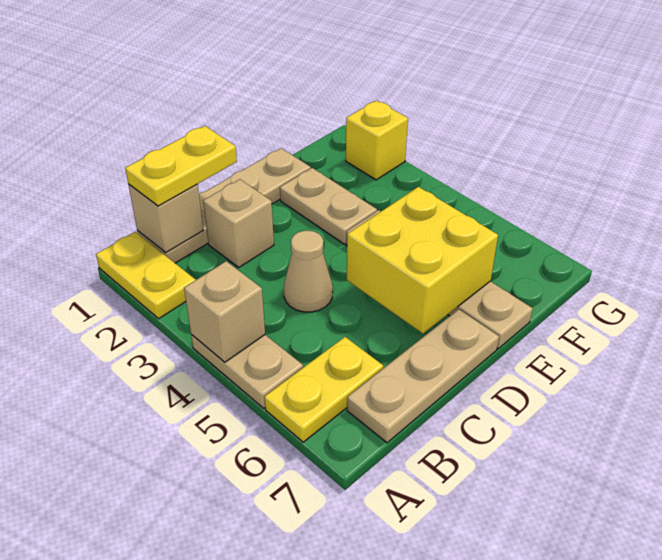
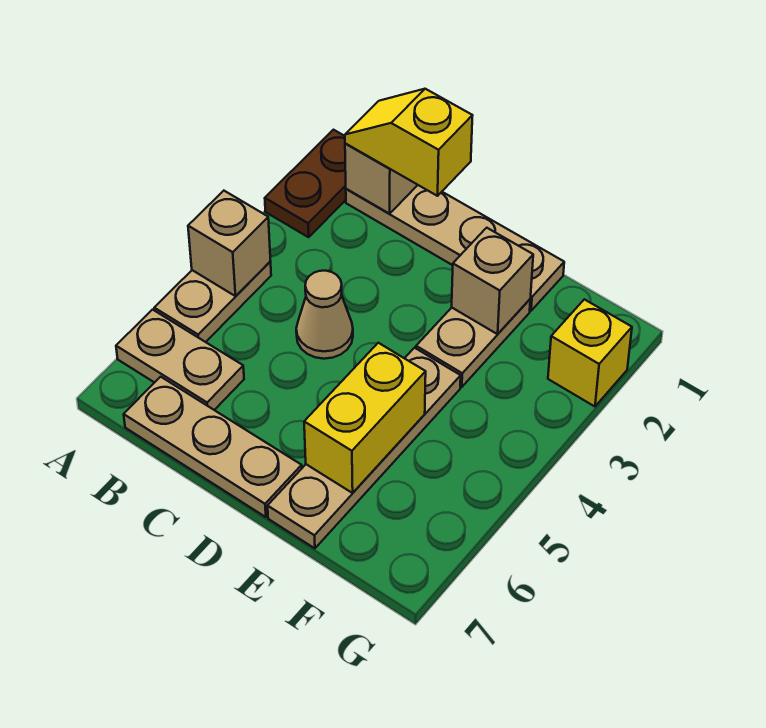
yellow plate A1:A2 level 1 -> brown plate A1:A2 level 1
yellow plate A6:B6 level 1 -> tan plate A6:B6 level 1
yellow plate B1:C1 level 3 -> yellow slope B1:C1 level 3 top C
tan brick C2 level 1 -> tan brick E2 level 2
yellow brick D5:E6 level 2 -> yellow brick E5:E6 level 2

